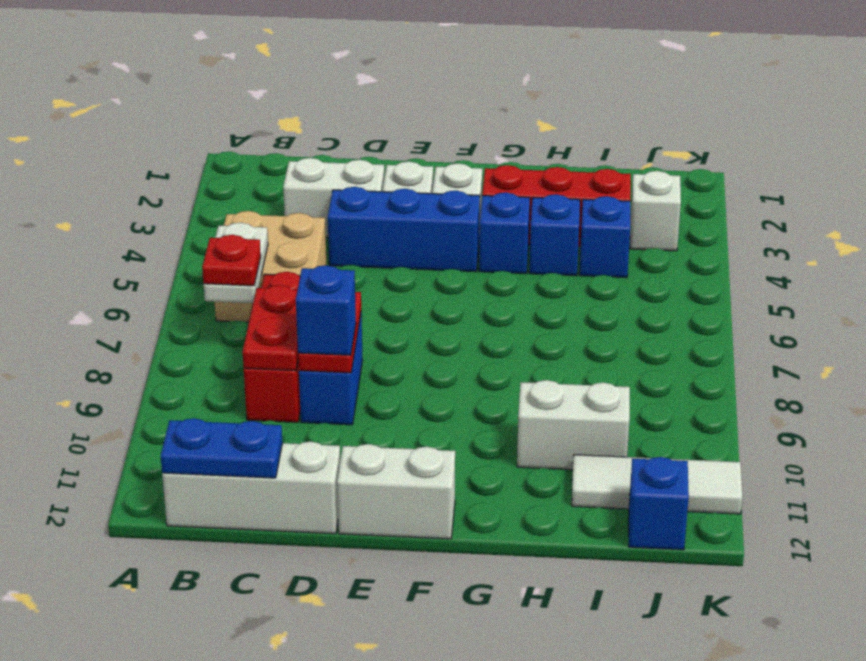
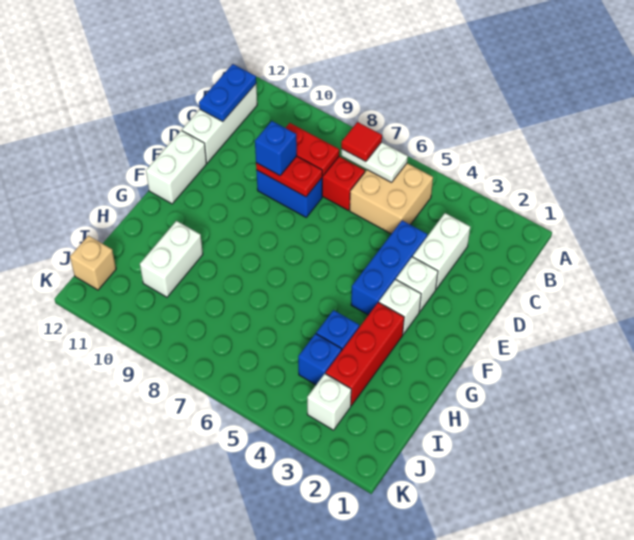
red plate B7 level 3 -> red tile B7 level 3
blue brick G4 level 1 -> none
white tile I11:K11 level 1 -> none
blue brick J12 level 1 -> tan brick J12 level 1

